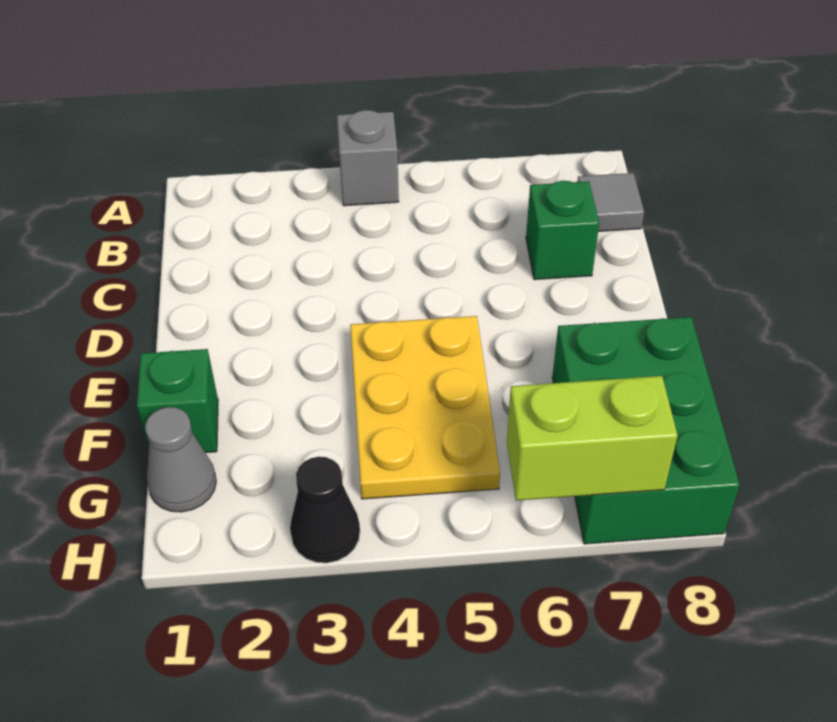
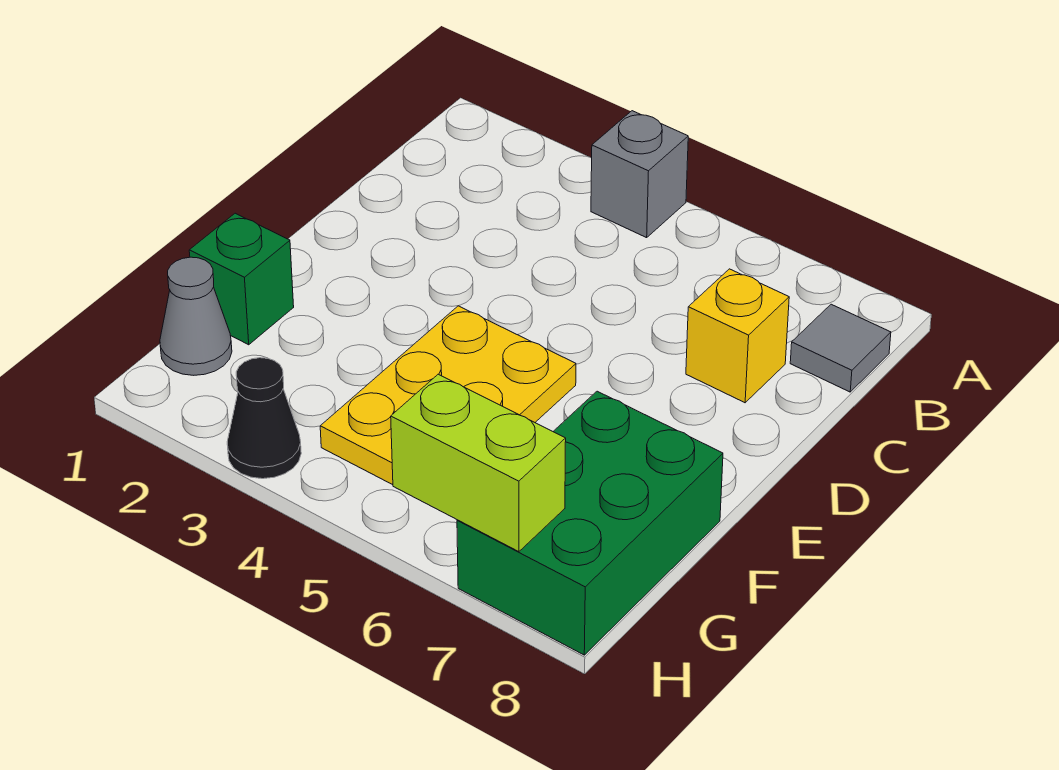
green brick C7 level 1 -> yellow brick C7 level 1

